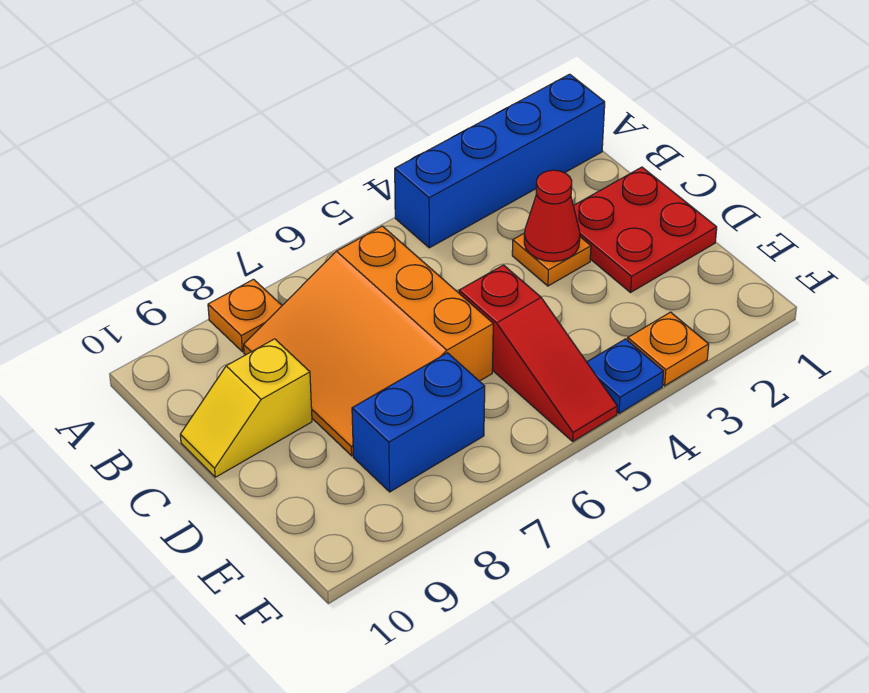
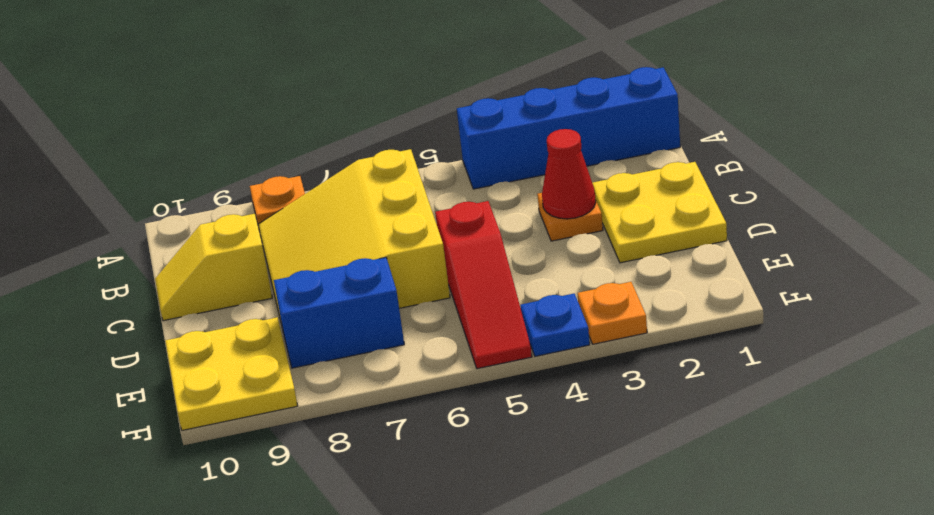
orange slope B6:D8 level 1 top 6 -> yellow slope B6:D8 level 1 top 6
red plate C1:D2 level 1 -> yellow plate C1:D2 level 1
none -> yellow plate E9:F10 level 1

